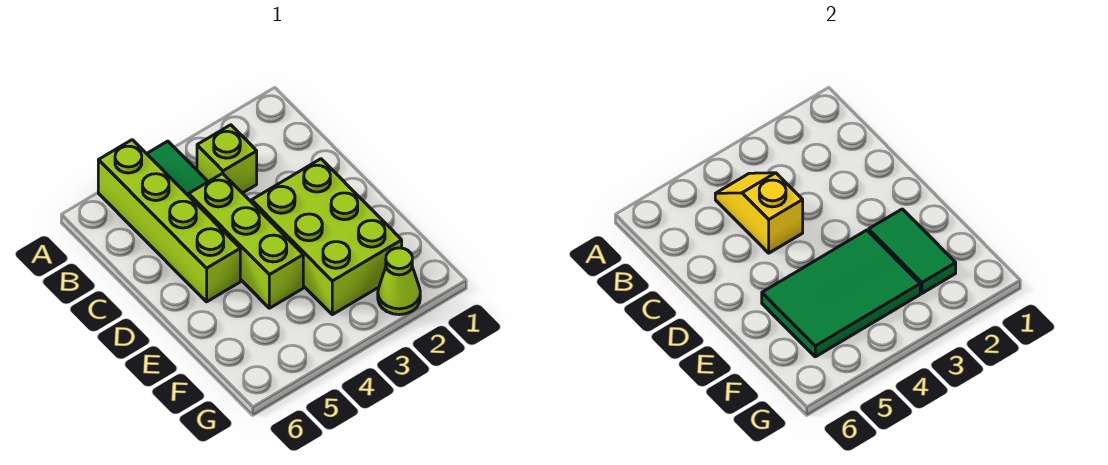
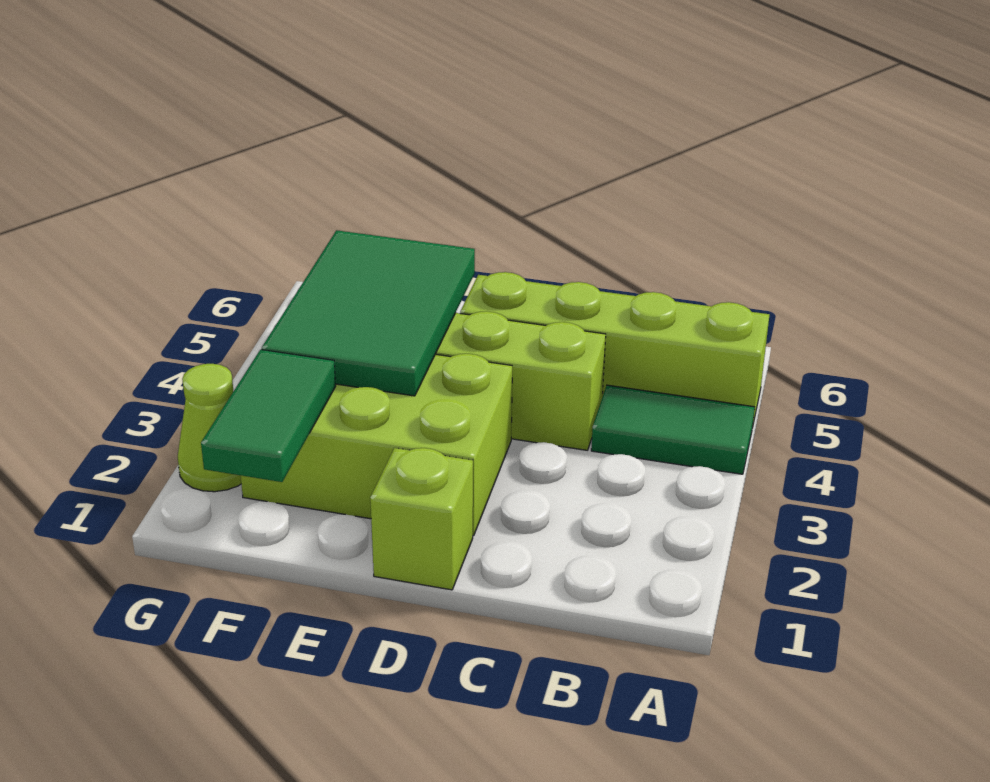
lime brick B3 level 1 -> lime brick D1 level 1
yellow slope B4:C4 level 2 top C -> none
green tile E2:F2 level 2 -> green tile F1:F2 level 2

